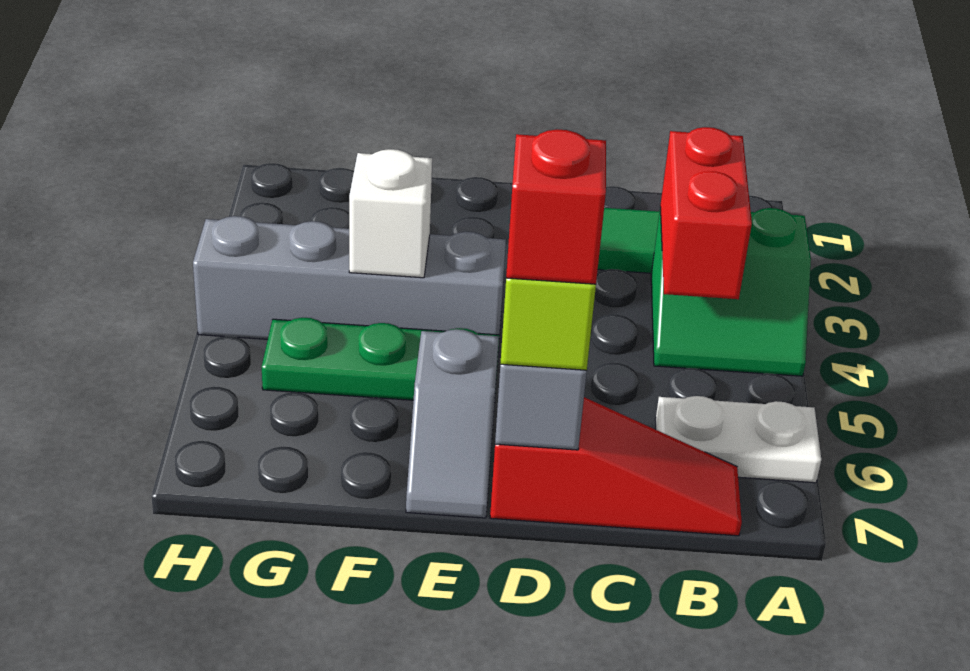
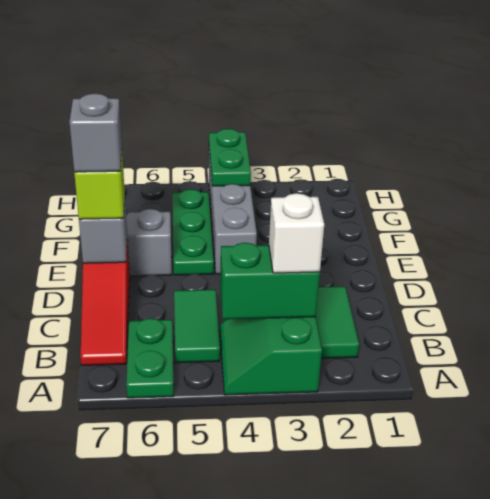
white plate A6:B6 level 1 -> green plate A6:B6 level 1
red brick B3:B4 level 2 -> green brick B3:B4 level 2
none -> green tile B5:C5 level 1
red brick D7 level 4 -> grey brick D7 level 4
white brick F4 level 2 -> white brick B3 level 3
none -> green plate G4:H4 level 2

